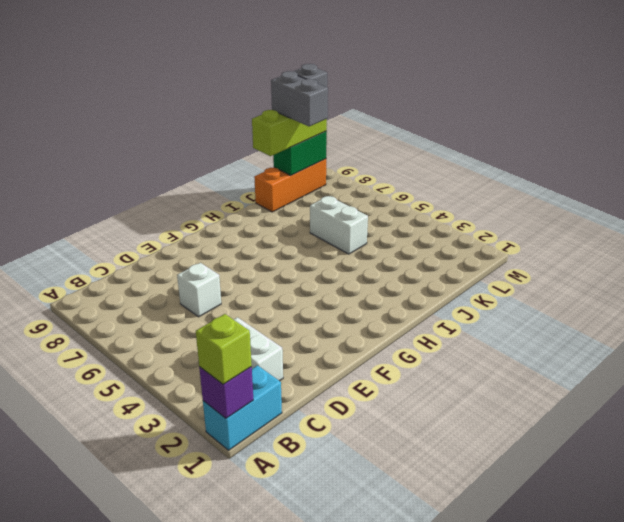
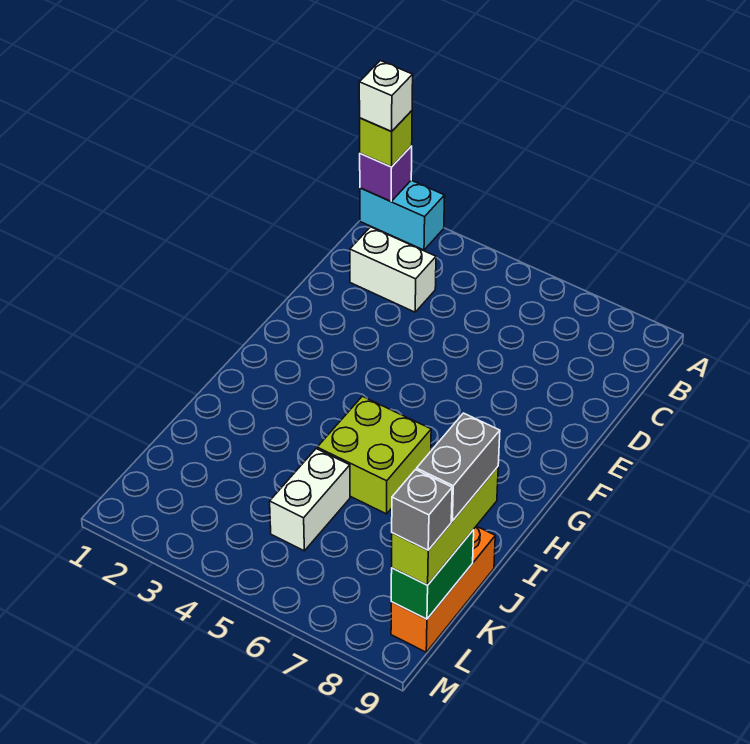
cyan brick A1:B1 level 1 -> cyan brick A1:A2 level 1
white brick D6 level 1 -> white brick A1 level 4
none -> lime brick H5:I6 level 1
white brick J5:J6 level 1 -> white brick J5:K5 level 1
grey brick K8:K9 level 4 -> grey brick J9:K9 level 4

